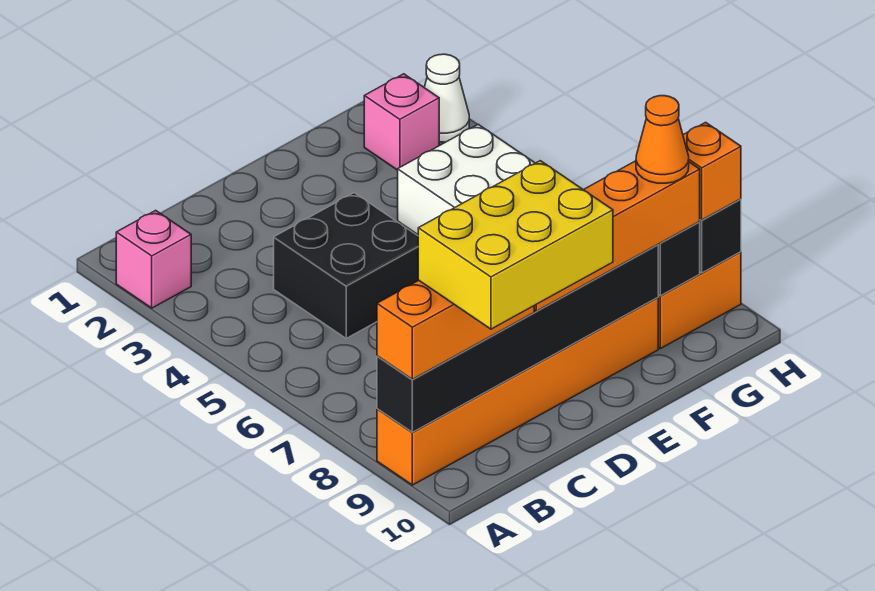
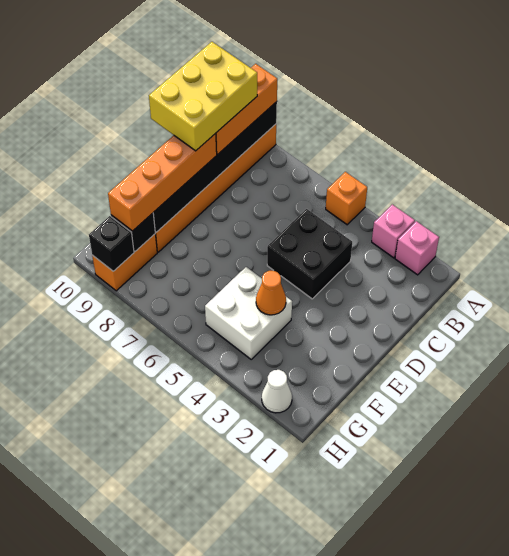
pink brick G2 level 1 -> pink brick A3 level 1
orange cone G9 level 4 -> orange cone F4 level 2
orange brick H9 level 3 -> orange brick A5 level 1

